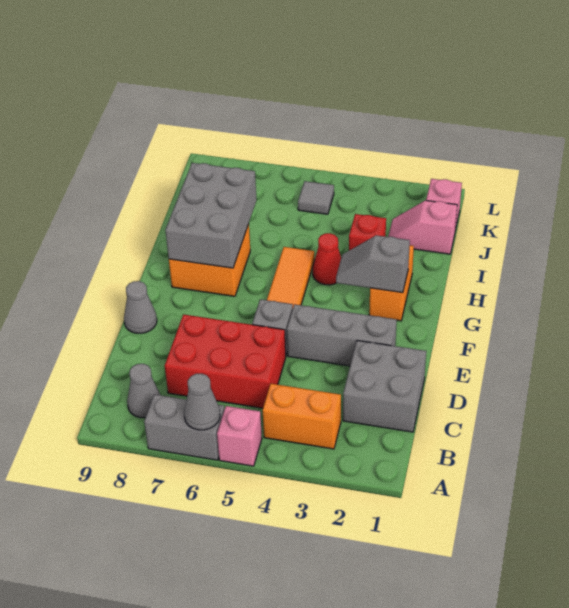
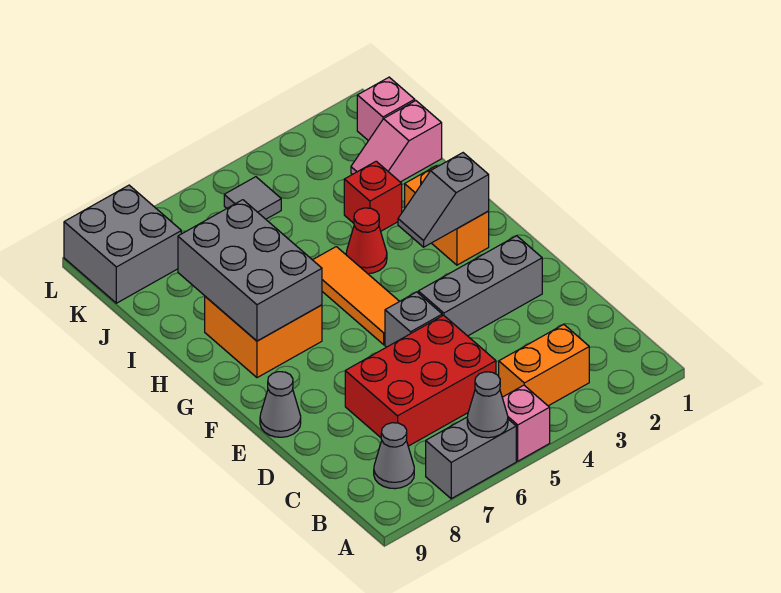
grey brick C1:D2 level 1 -> grey brick K8:L9 level 1

